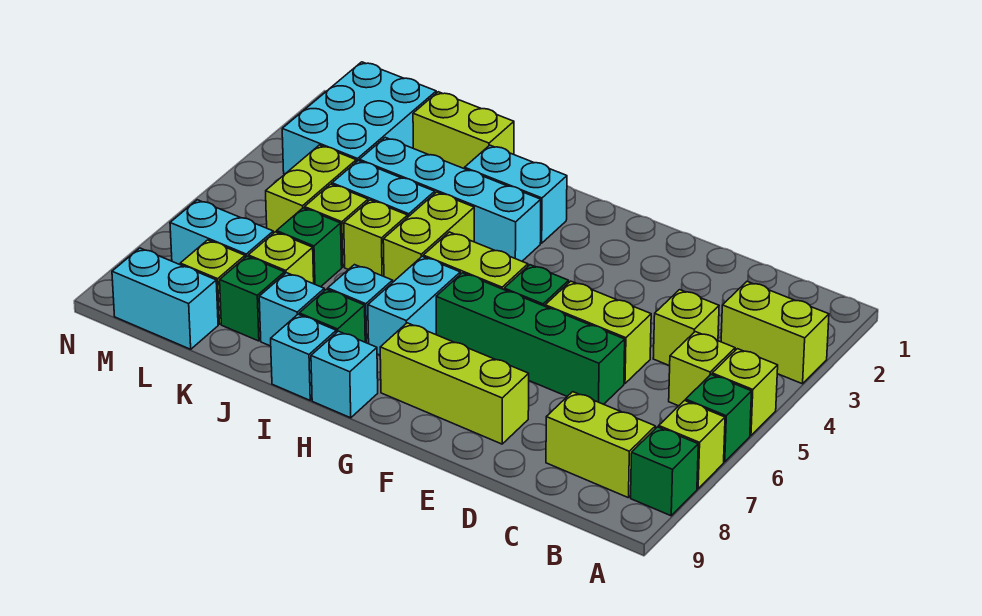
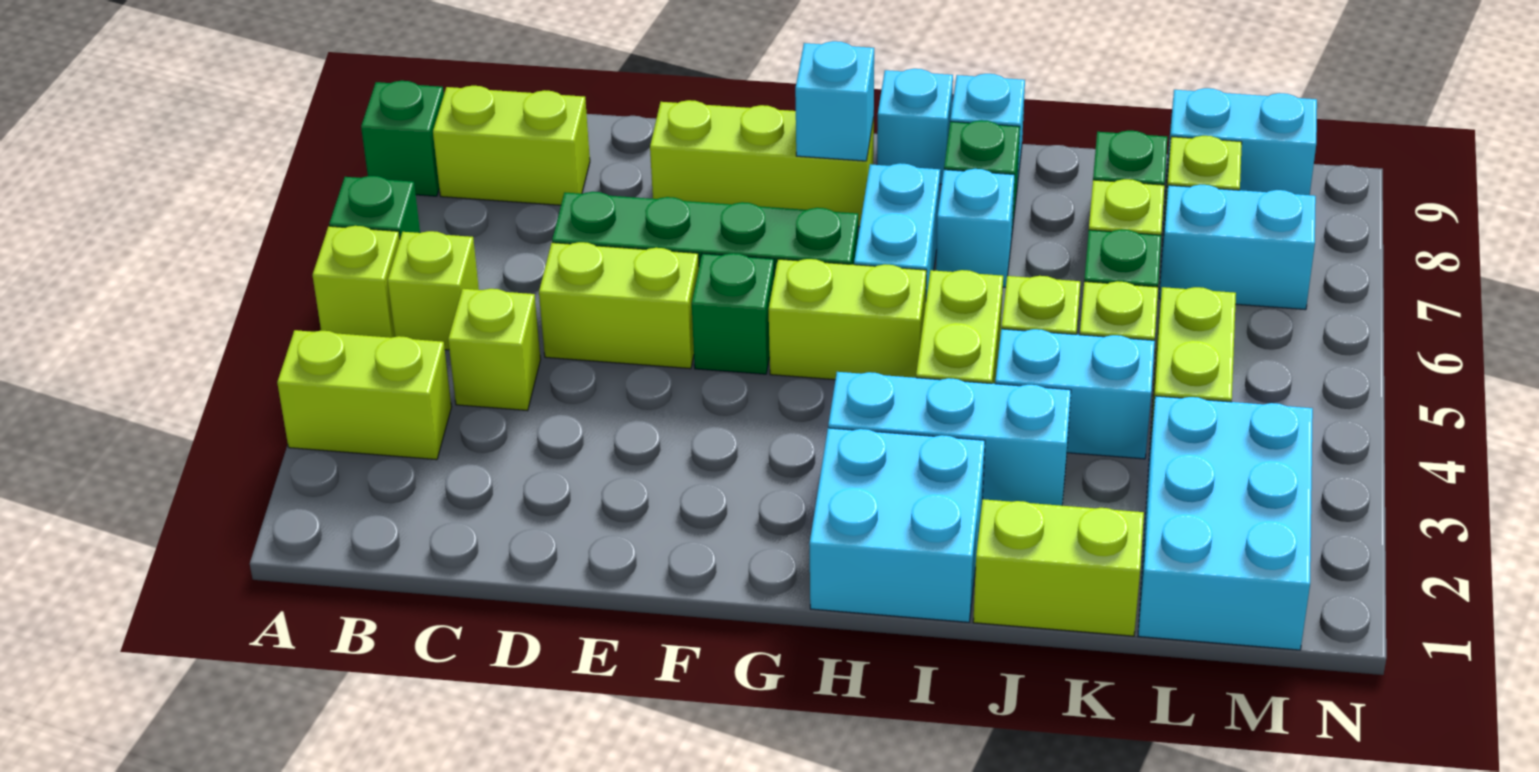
lime brick A7 level 1 -> none
cyan brick H2:I2 level 1 -> cyan brick H1:I2 level 1
cyan brick H3:K3 level 1 -> cyan brick H3:J3 level 1
cyan brick J8 level 1 -> cyan brick G8 level 2

